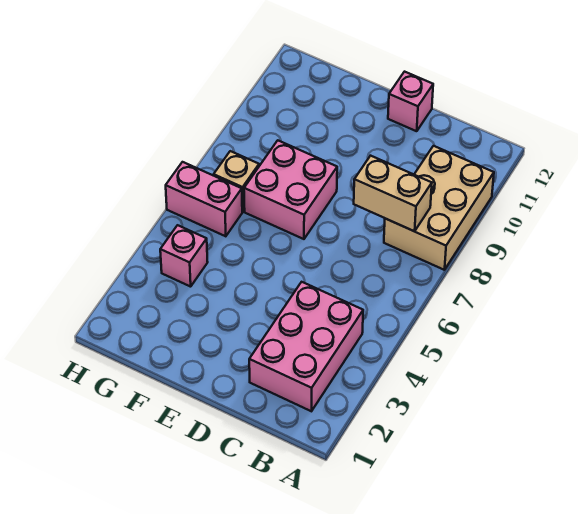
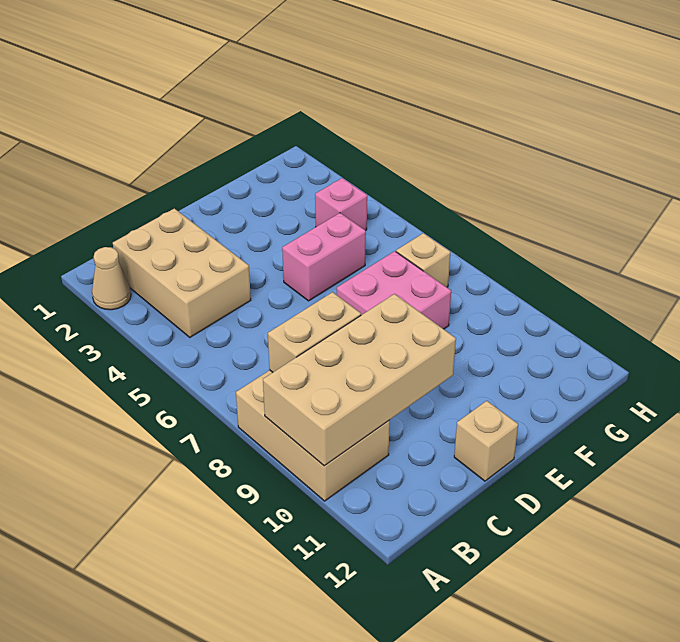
none -> tan cone A2 level 1
none -> tan brick A9:D10 level 2
pink brick B2:C4 level 1 -> tan brick B2:C4 level 1
pink brick D12 level 1 -> tan brick D12 level 1
pink brick G6:H6 level 1 -> pink brick E5:F5 level 1

